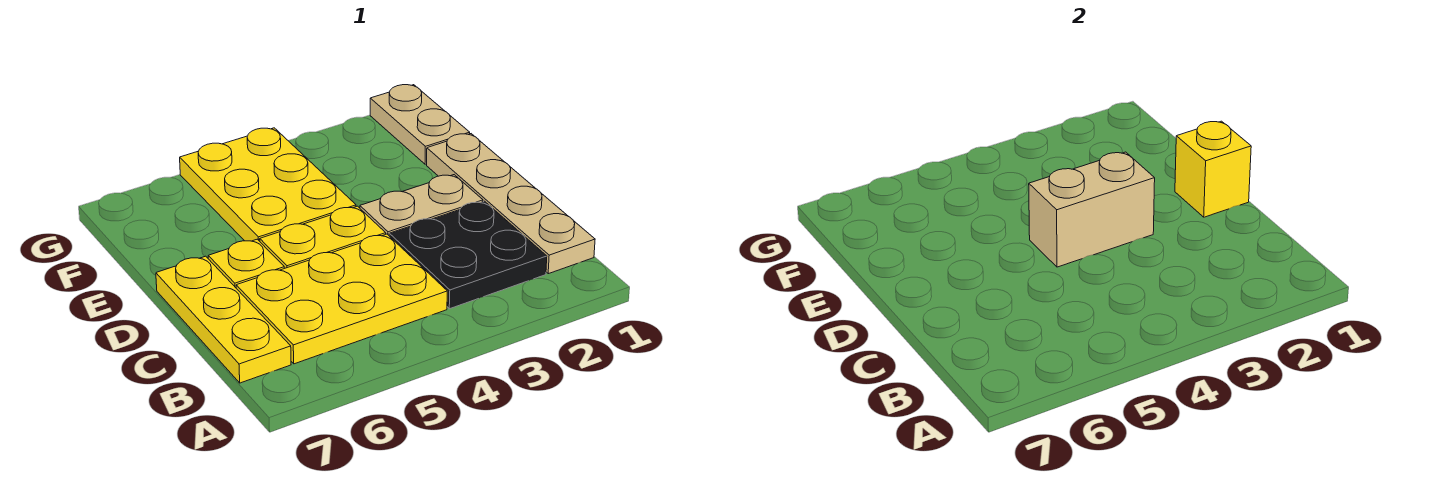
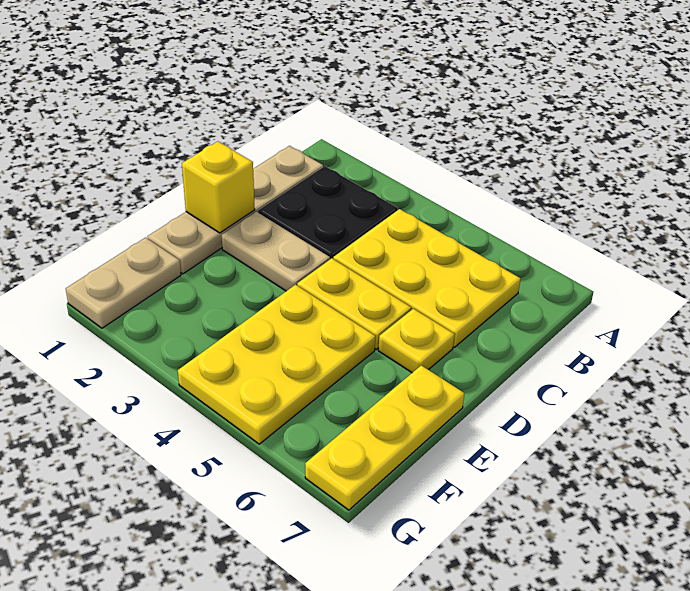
yellow plate B7:D7 level 1 -> yellow plate E7:G7 level 1
tan brick D3:D4 level 2 -> none

